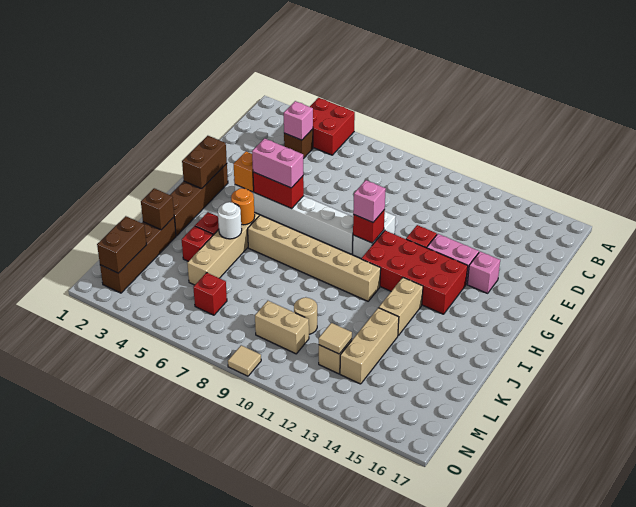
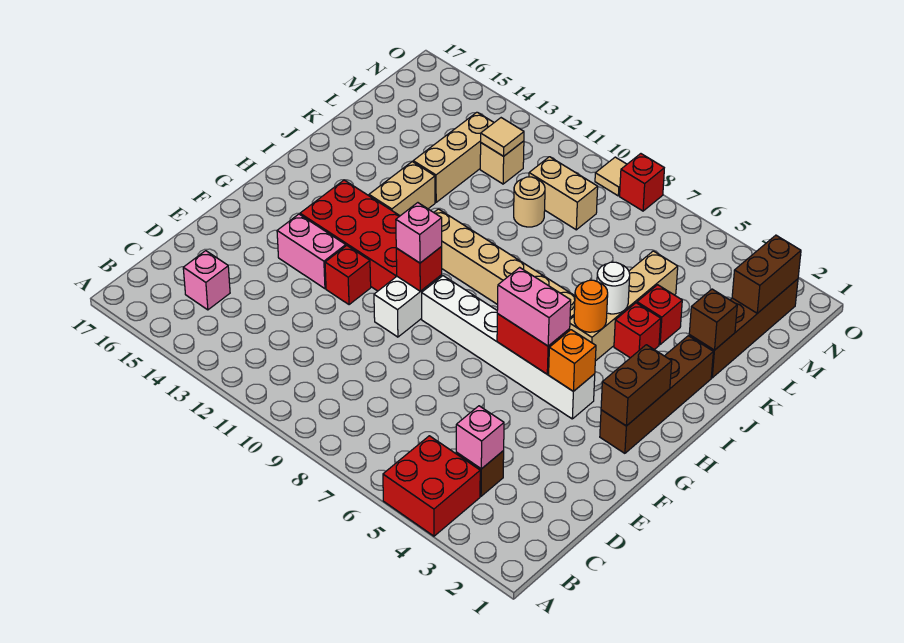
pink brick F15 level 1 -> pink brick C15 level 1
red brick M6 level 1 -> red brick O8 level 1

